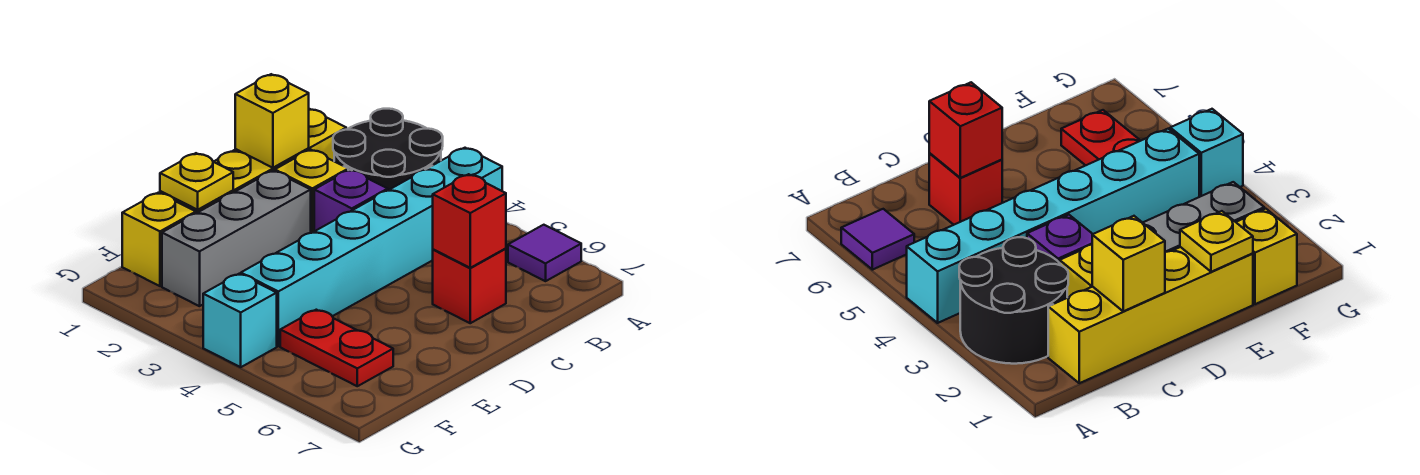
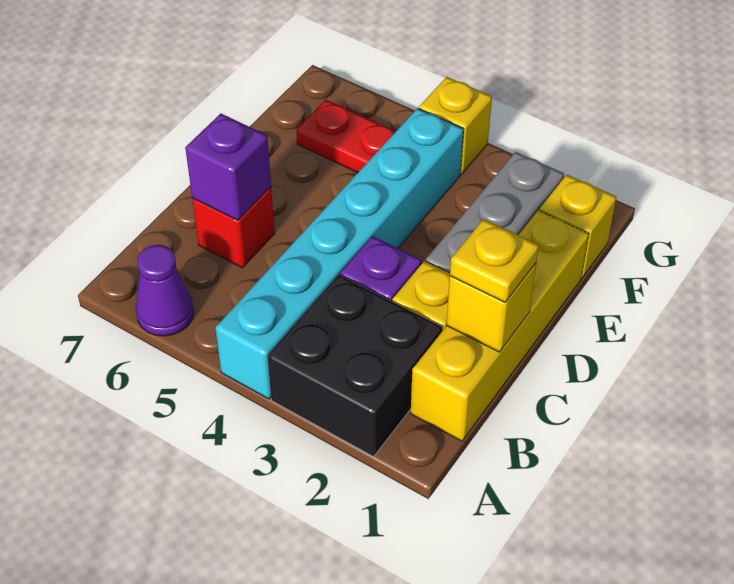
black round brick A2:B3 level 1 -> black brick A2:B3 level 1
purple tile A6 level 1 -> purple cone A6 level 1
red brick C6 level 2 -> purple brick C6 level 2
yellow plate E1 level 2 -> yellow plate C1 level 3
cyan brick G4 level 1 -> yellow brick G4 level 1

